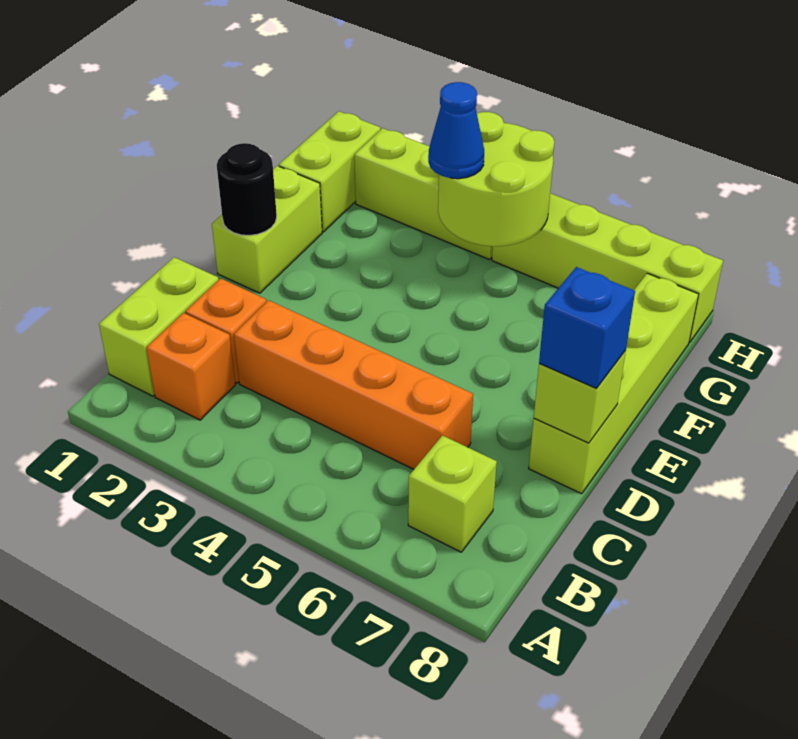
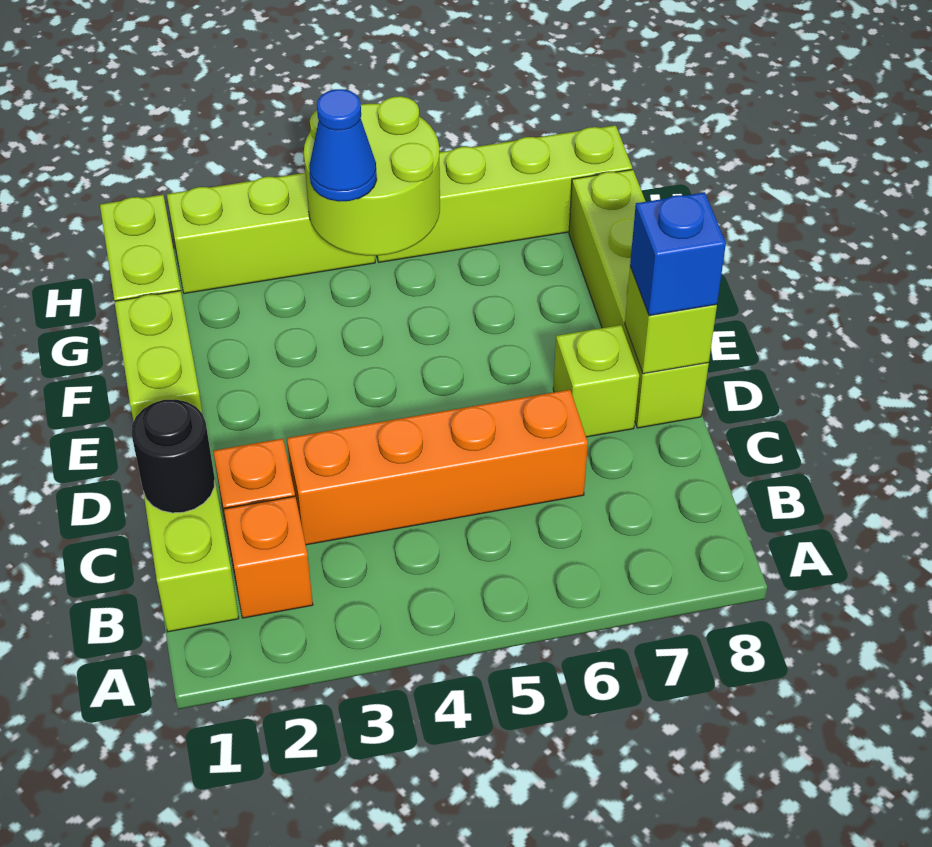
lime brick B7 level 1 -> lime brick D7 level 1
black round brick E1 level 2 -> black round brick C1 level 2

